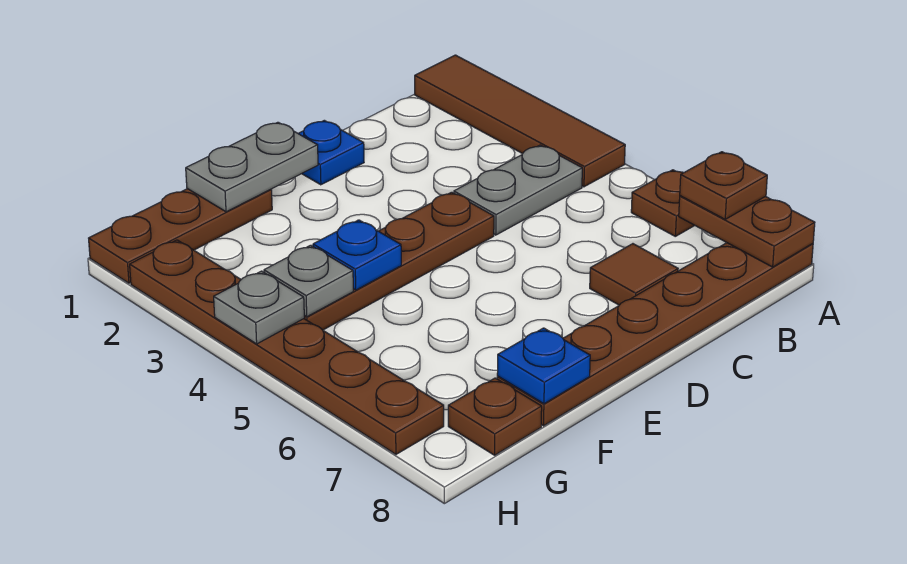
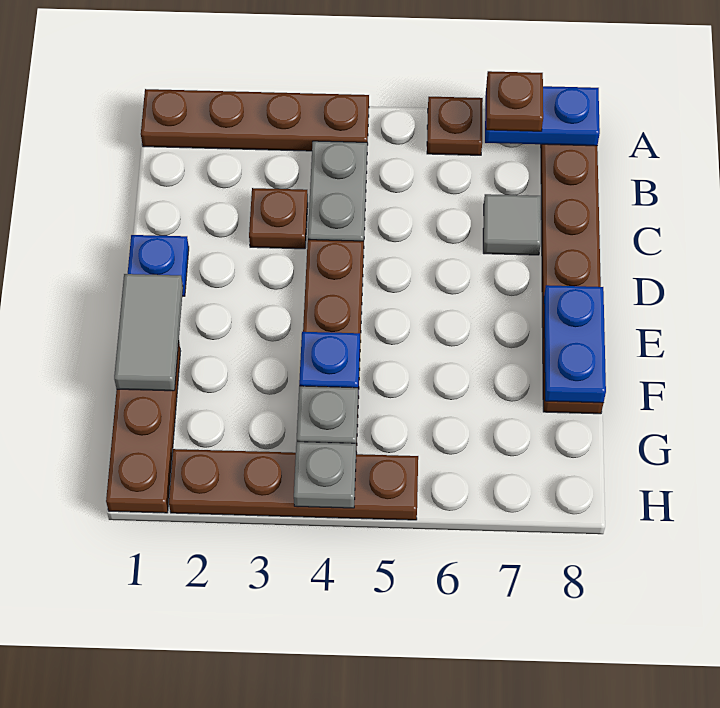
brown tile A1:A4 level 1 -> brown plate A1:A4 level 1
brown plate A7:A8 level 2 -> blue plate A7:A8 level 2
brown tile C7 level 1 -> grey tile C7 level 1
grey plate E1:F1 level 2 -> grey tile E1:F1 level 2
blue plate F8 level 2 -> blue plate E8:F8 level 2
brown plate G8 level 1 -> brown plate C3 level 1
brown plate H2:H7 level 1 -> brown plate H2:H5 level 1

